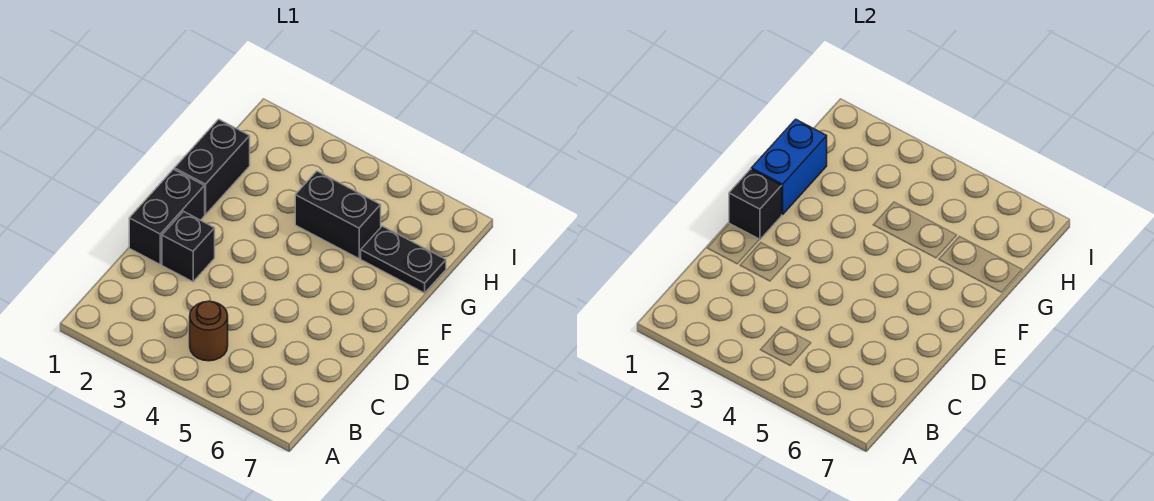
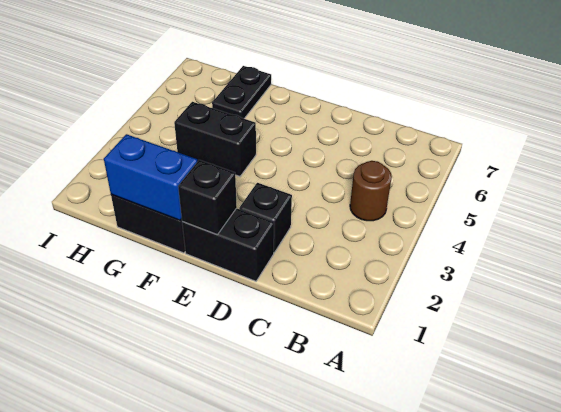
black brick G4:G5 level 1 -> black brick F4:G4 level 1

